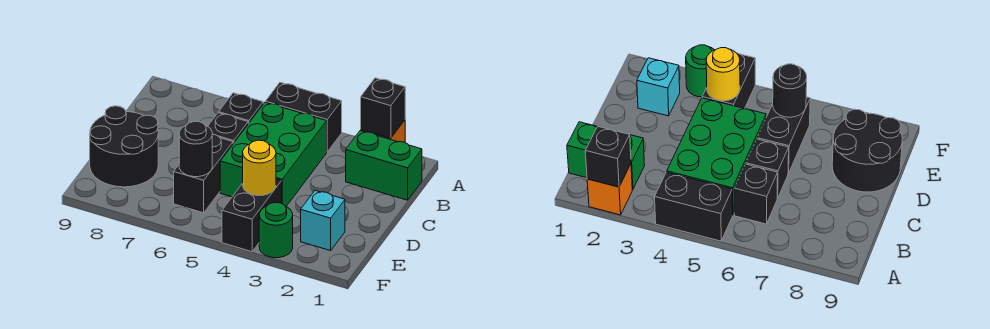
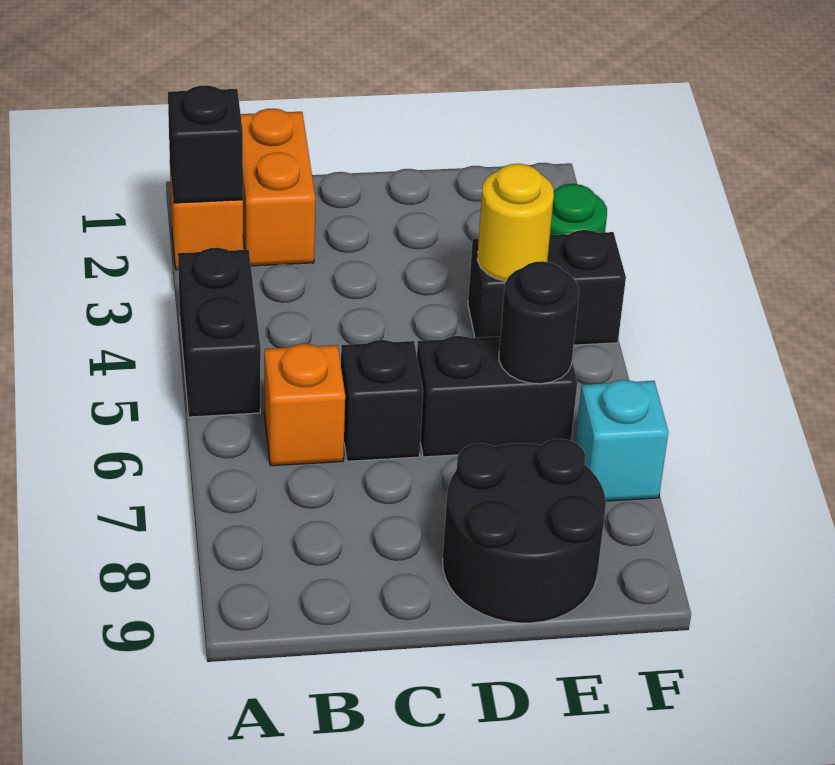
green brick B1:B2 level 1 -> orange brick B1:B2 level 1
green brick B4:D5 level 1 -> none
black brick B6 level 1 -> orange brick B6 level 1
cyan brick E2 level 1 -> cyan brick F7 level 1

